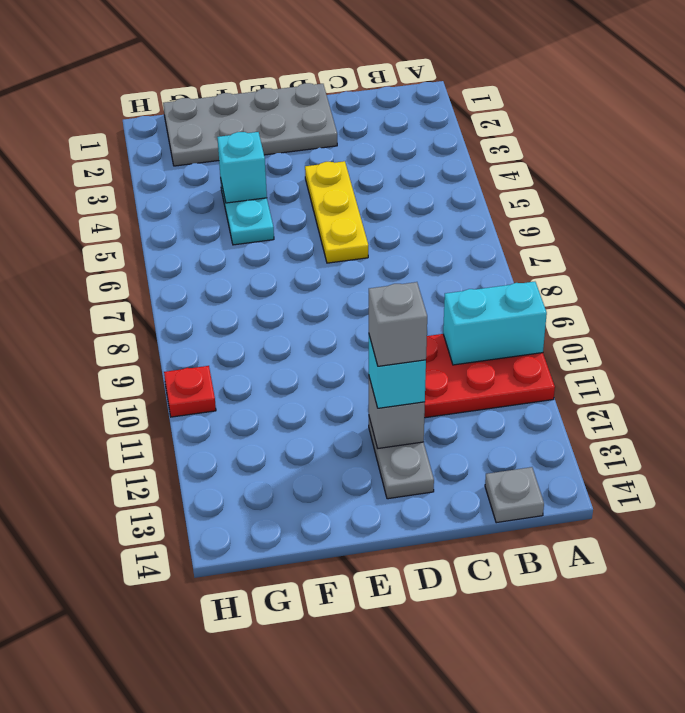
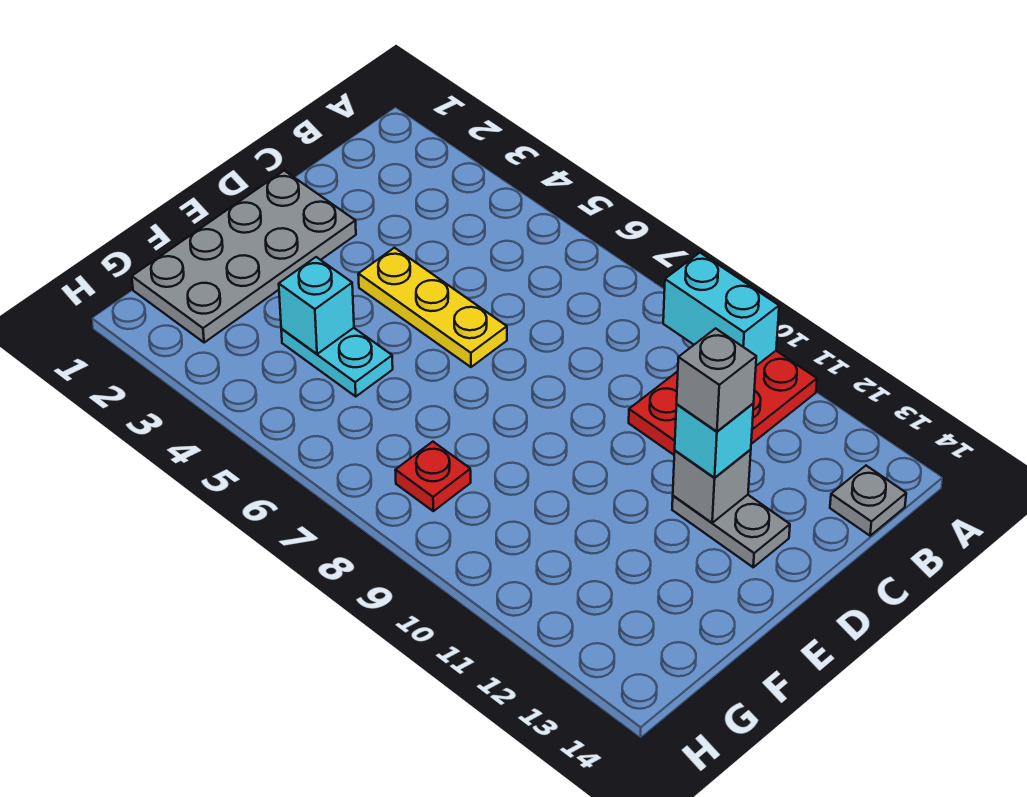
cyan brick A10:B10 level 2 -> cyan brick A9:A10 level 2
red plate H10 level 1 -> red plate G8 level 1

